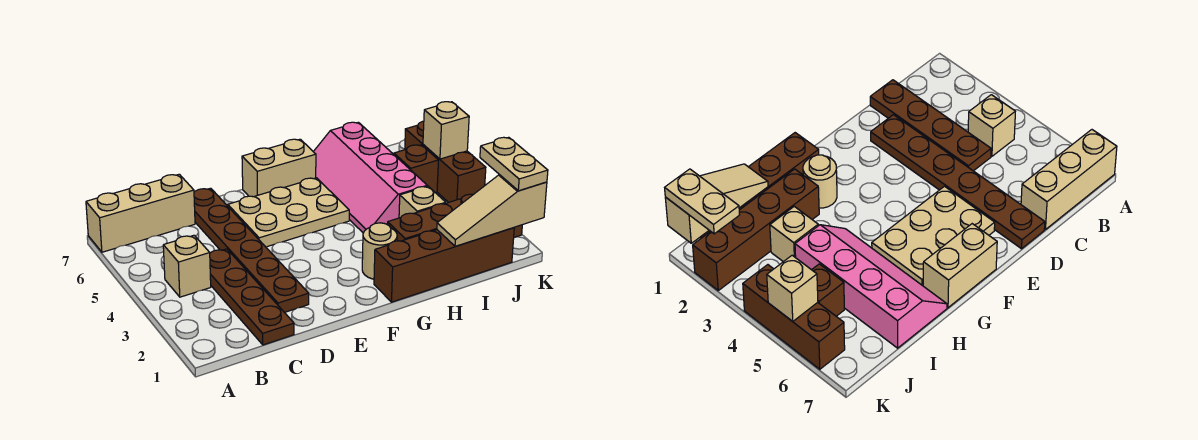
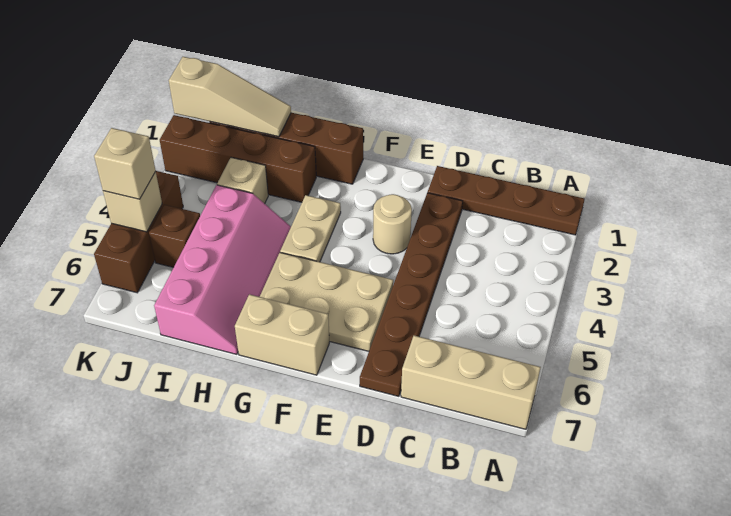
tan brick B4 level 1 -> tan brick K5 level 3
brown plate C1:C4 level 1 -> brown plate A1:D1 level 1
tan round brick G2 level 1 -> tan round brick E3 level 1
tan plate K1:K2 level 3 -> tan plate G3:G4 level 1

